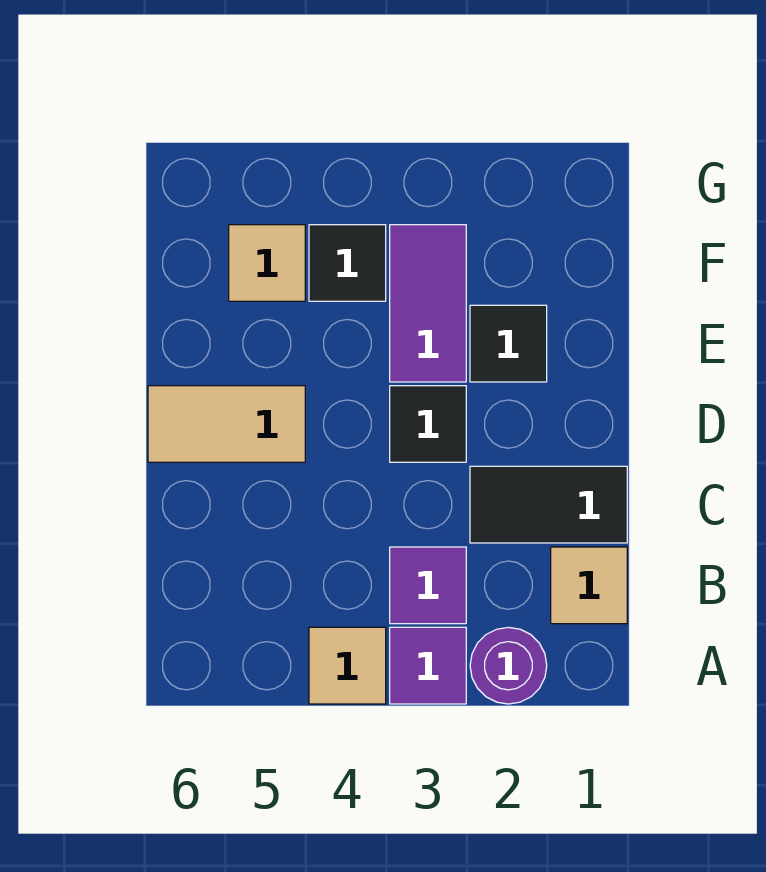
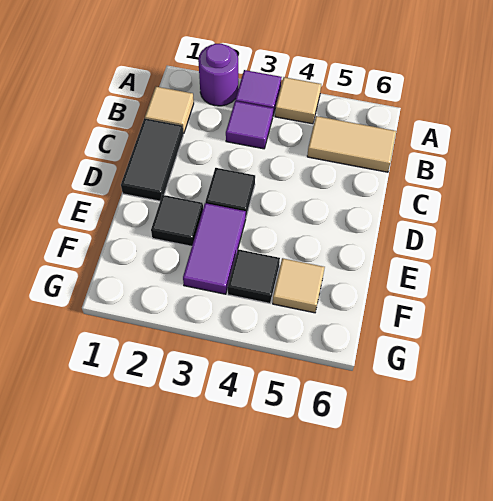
black tile C1:C2 level 1 -> black tile C1:D1 level 1
tan tile D5:D6 level 1 -> tan tile B5:B6 level 1

